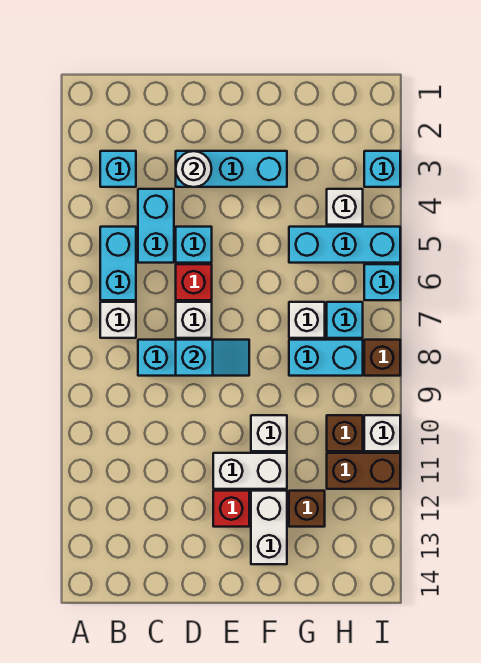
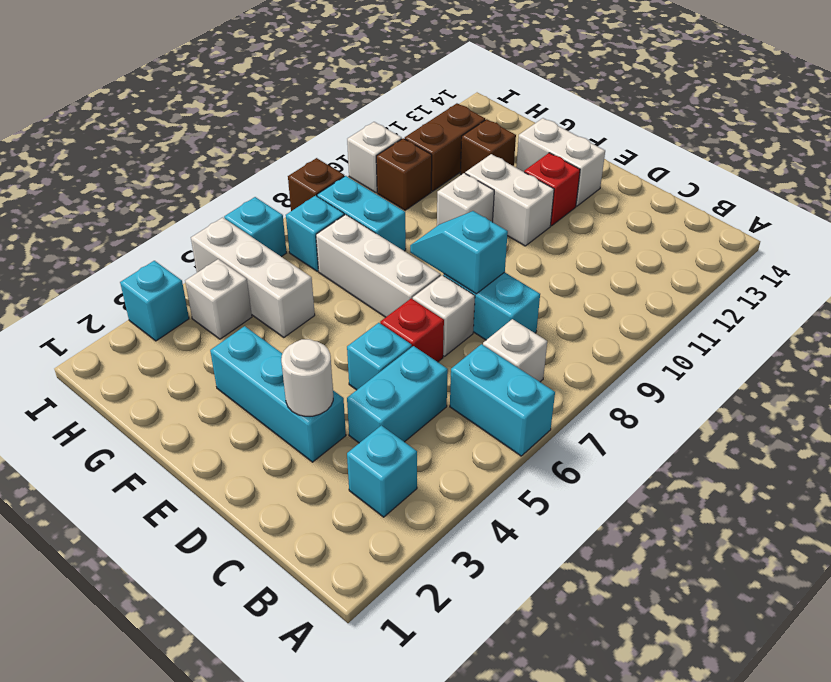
cyan brick B5:B6 level 1 -> cyan brick A6:B6 level 1
white brick F12:F13 level 1 -> white brick E13:F13 level 1
cyan brick G5:I5 level 1 -> white brick G5:I5 level 1
white brick G7 level 1 -> white brick E7:G7 level 1
brown brick H11:I11 level 1 -> brown brick H11:H12 level 1

